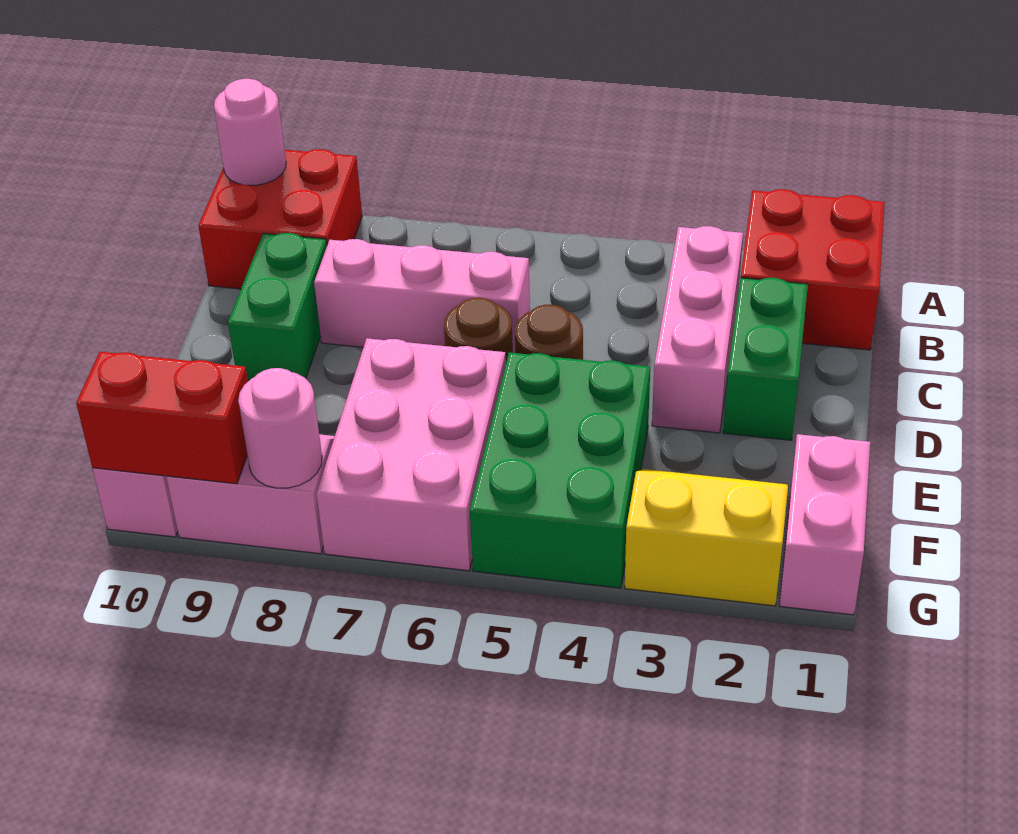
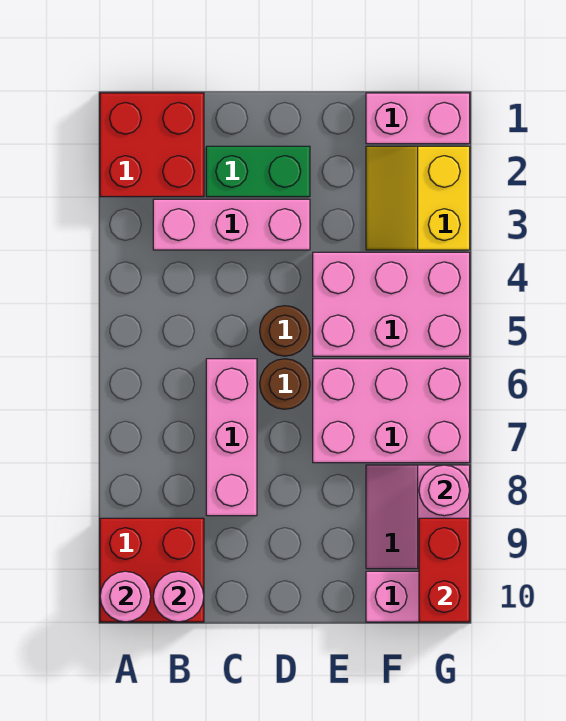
none -> pink round brick B10 level 2
green brick C9:D9 level 1 -> none
green brick E4:G5 level 1 -> pink brick E4:G5 level 1

